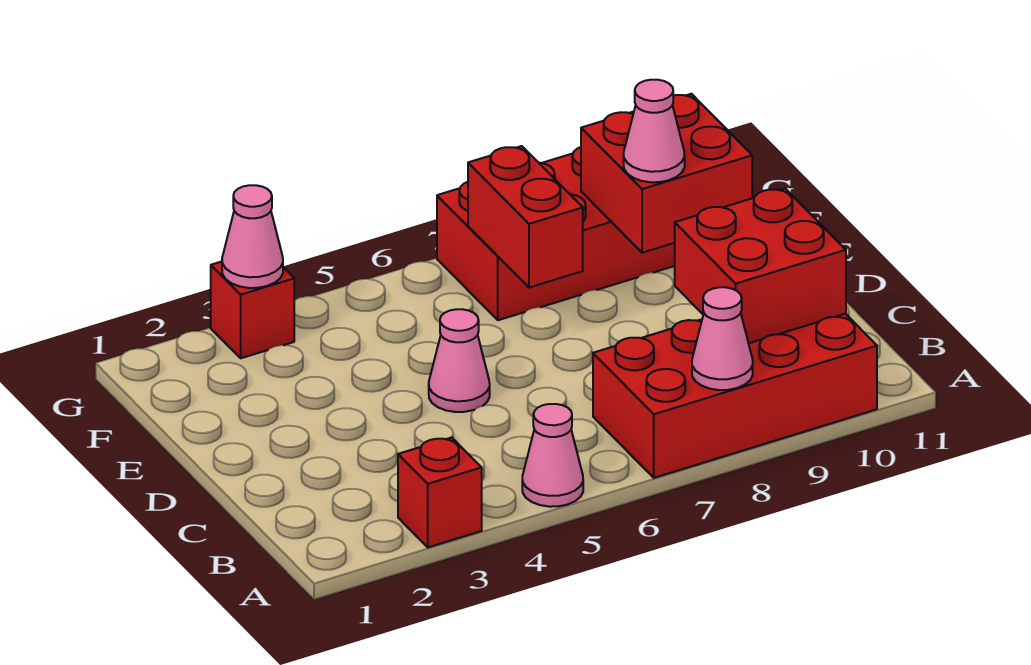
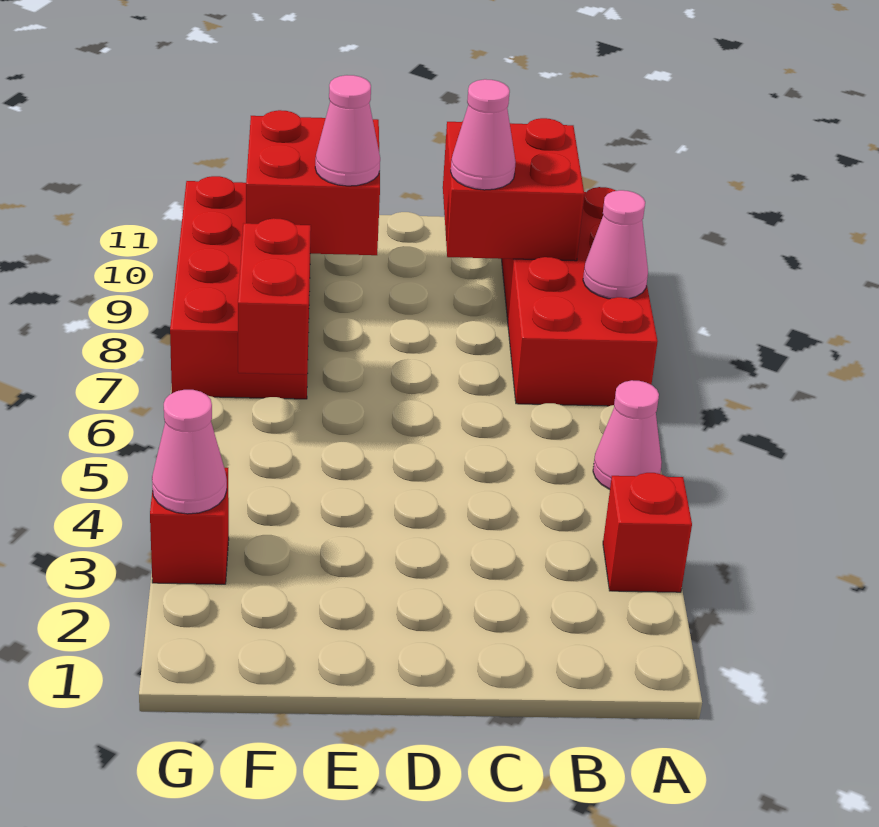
pink cone D5 level 1 -> pink cone C9 level 3
red brick E7:F7 level 2 -> red brick F6:F7 level 2

